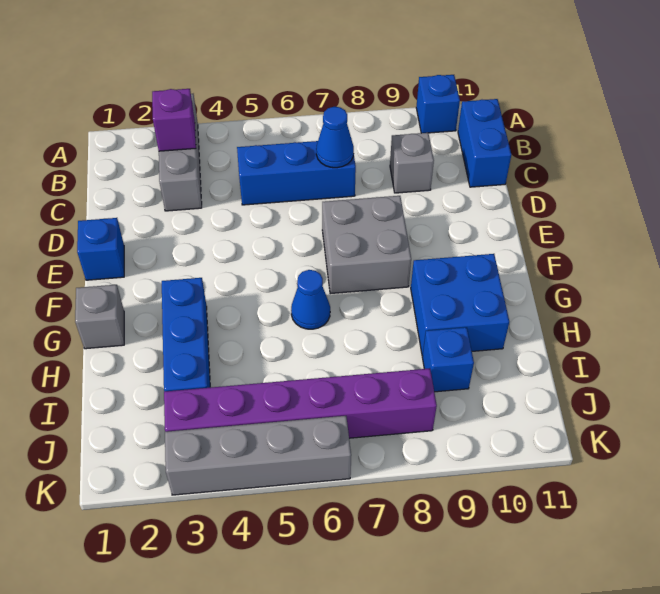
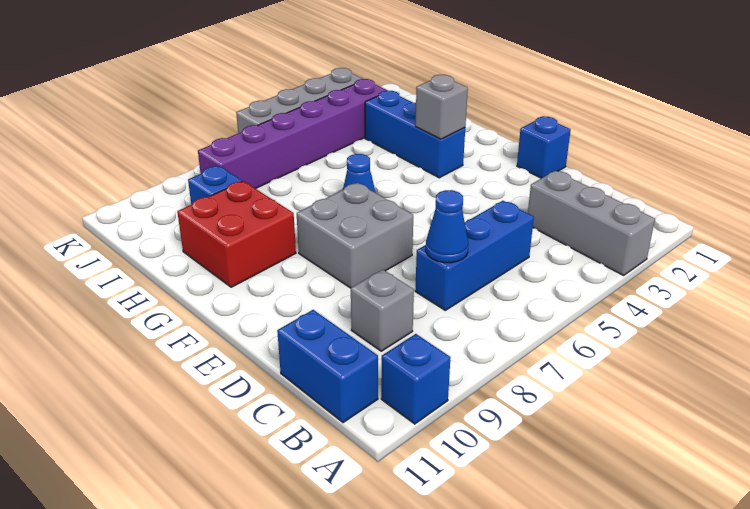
purple brick B3 level 2 -> none
grey brick G1 level 1 -> grey brick G3 level 2
blue brick G9:H10 level 1 -> red brick G9:H10 level 1

